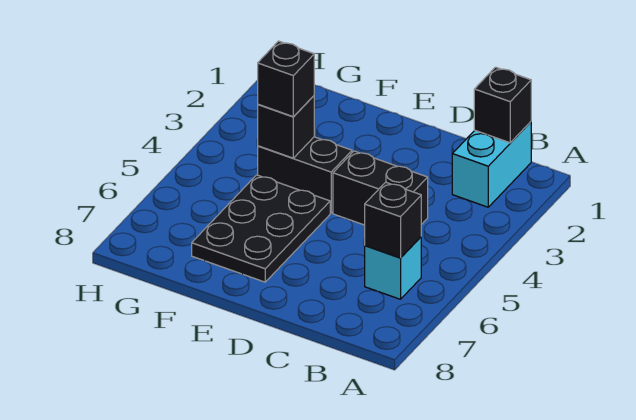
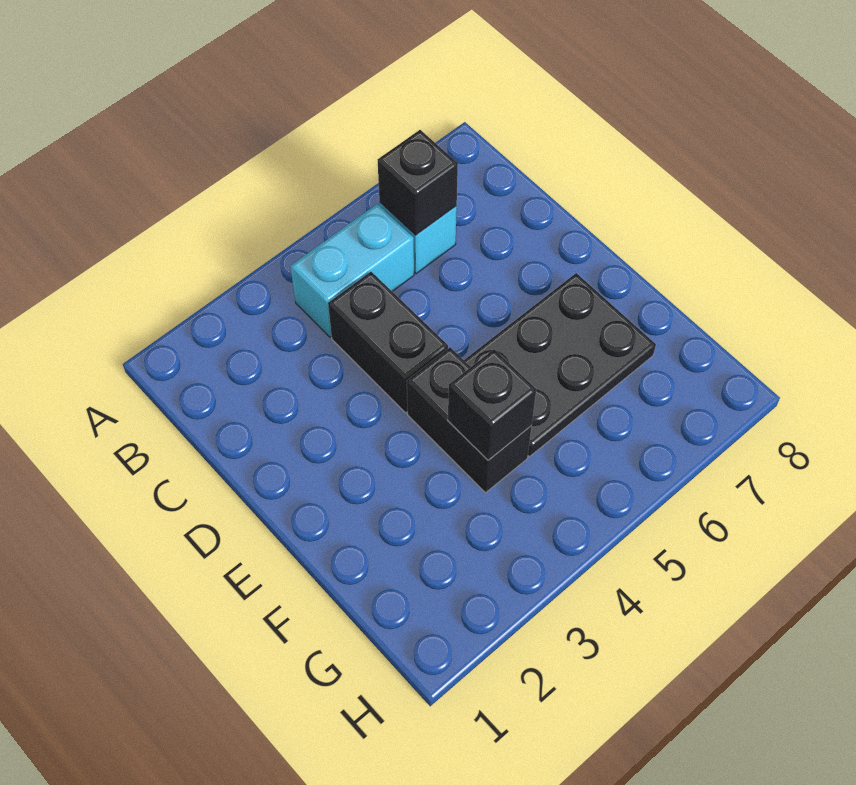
cyan brick B1:B2 level 1 -> cyan brick B4:B5 level 1
black brick B1 level 2 -> none
black brick F4 level 3 -> none

